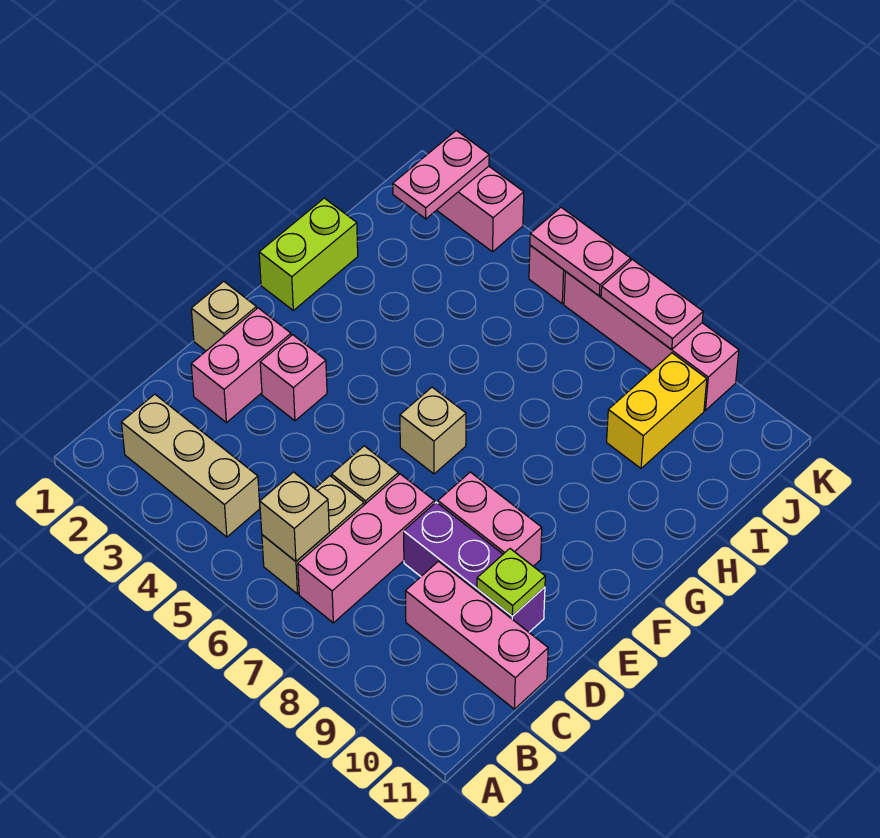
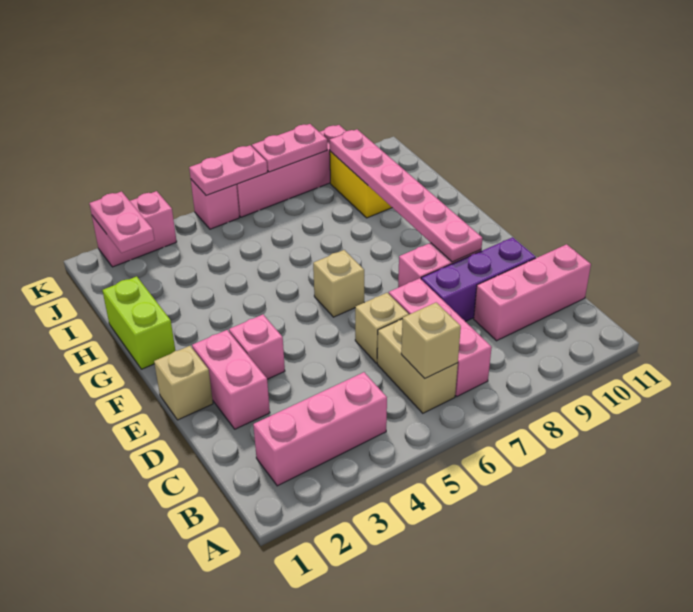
tan brick B2:B4 level 1 -> pink brick B2:B4 level 1
lime plate D10 level 2 -> none
none -> pink plate E9:J9 level 2

